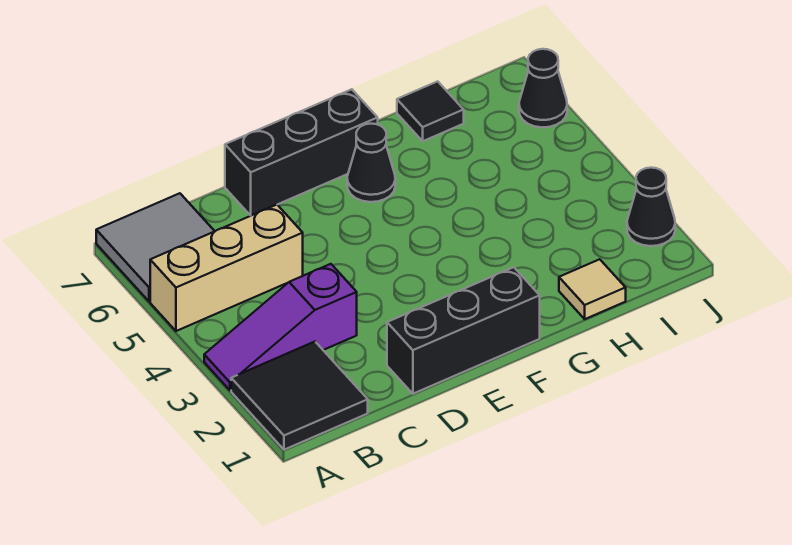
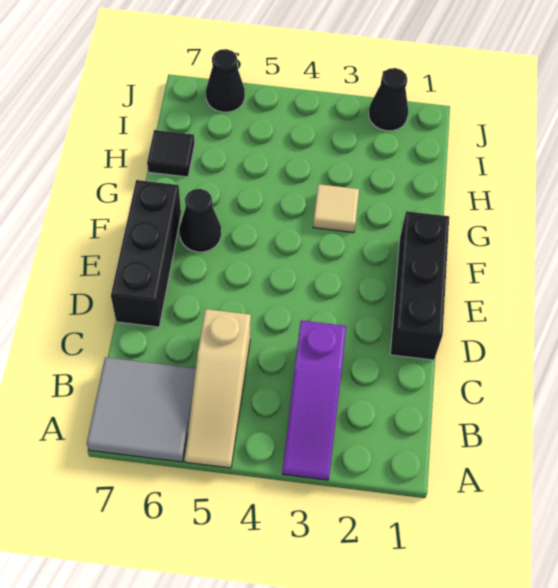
black tile A1:B2 level 1 -> none
tan brick A5:C5 level 1 -> tan slope A5:C5 level 1 top C
tan tile H1 level 1 -> tan tile G3 level 1

